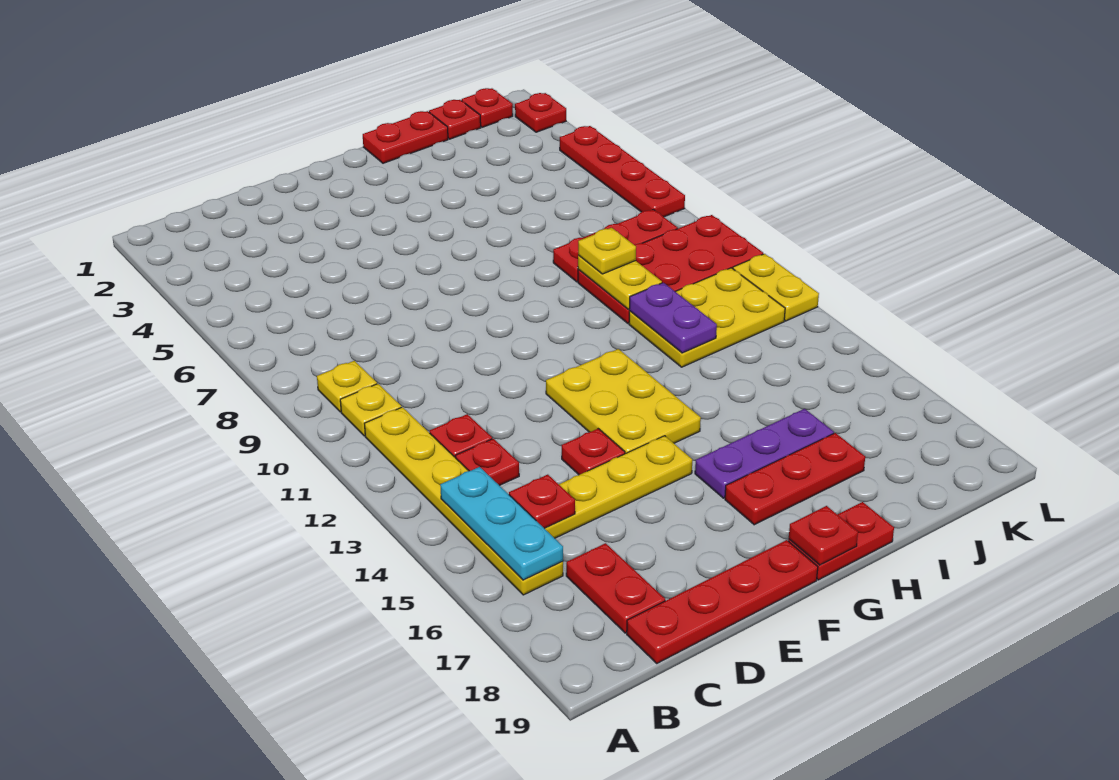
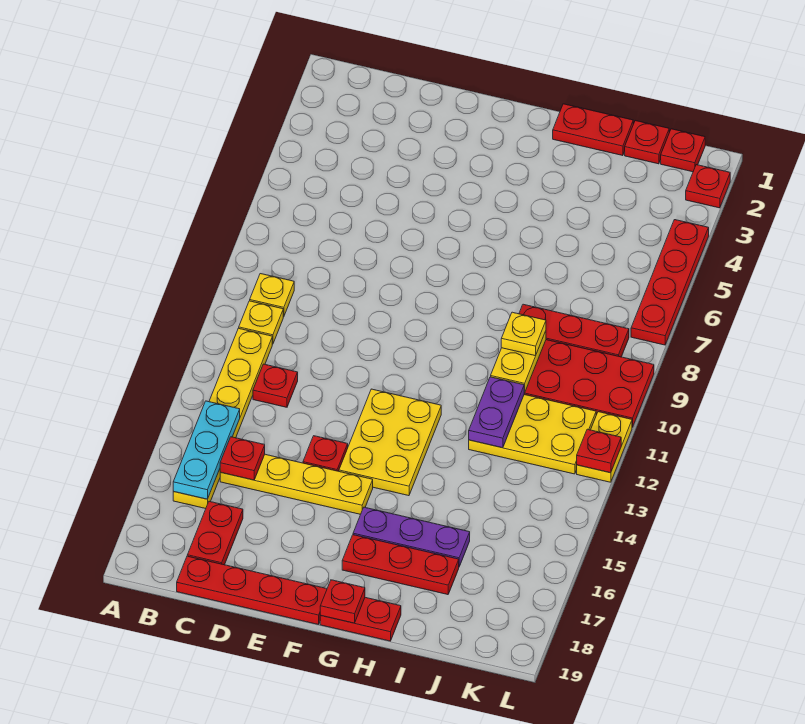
red plate C13 level 1 -> red plate L12 level 2

